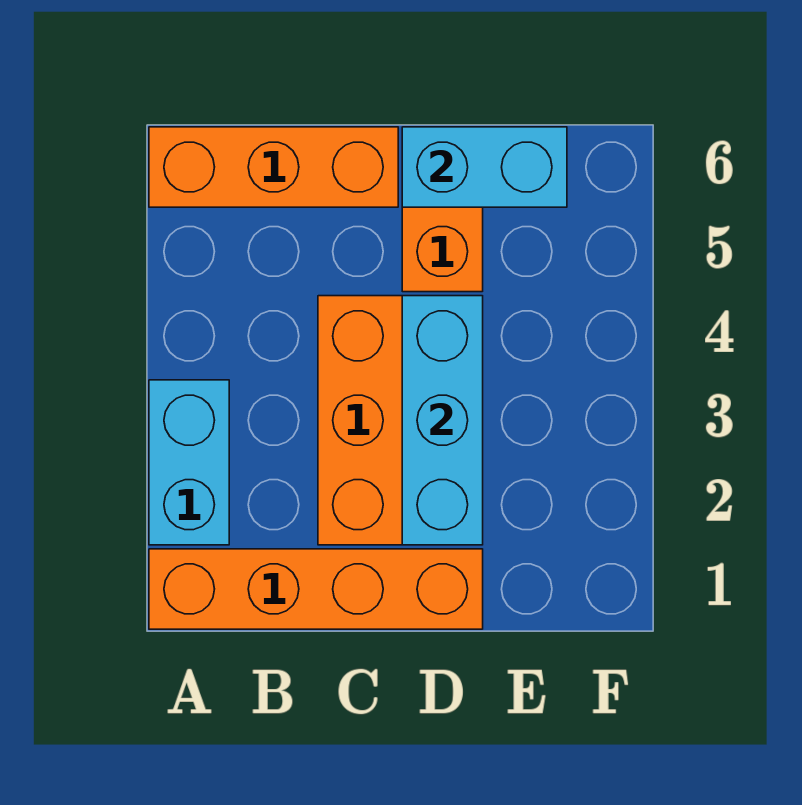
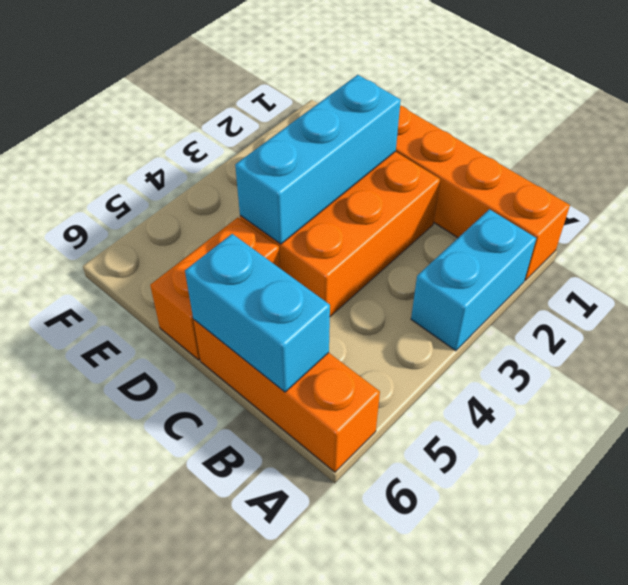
cyan brick D6:E6 level 2 -> cyan brick B6:C6 level 2

